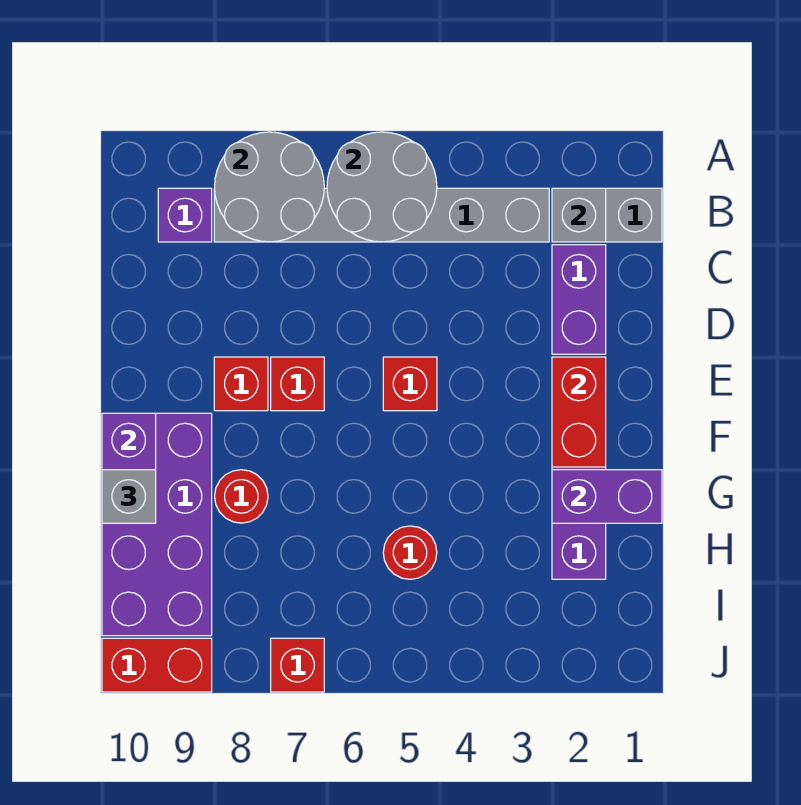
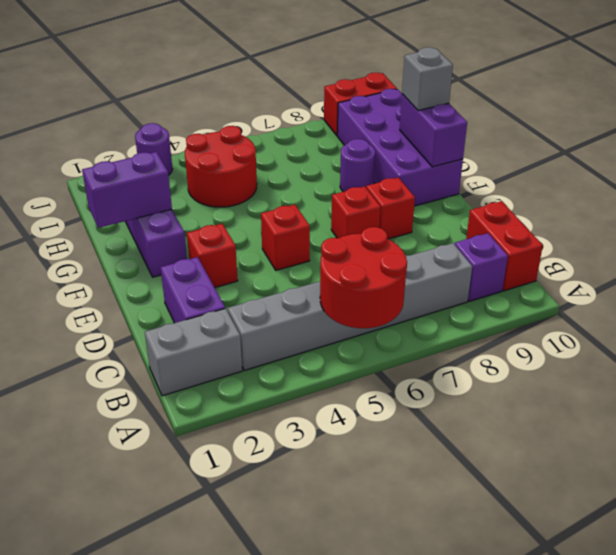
grey round brick A5:B6 level 2 -> red round brick A5:B6 level 2
grey round brick A7:B8 level 2 -> none
grey brick B2 level 2 -> none
red brick E2:F2 level 2 -> red brick B10:C10 level 1
red round brick G8 level 1 -> purple round brick G8 level 1
red round brick H5 level 1 -> red round brick H4:I5 level 1
none -> purple round brick J3 level 1
red brick J7 level 1 -> red brick E3 level 1

